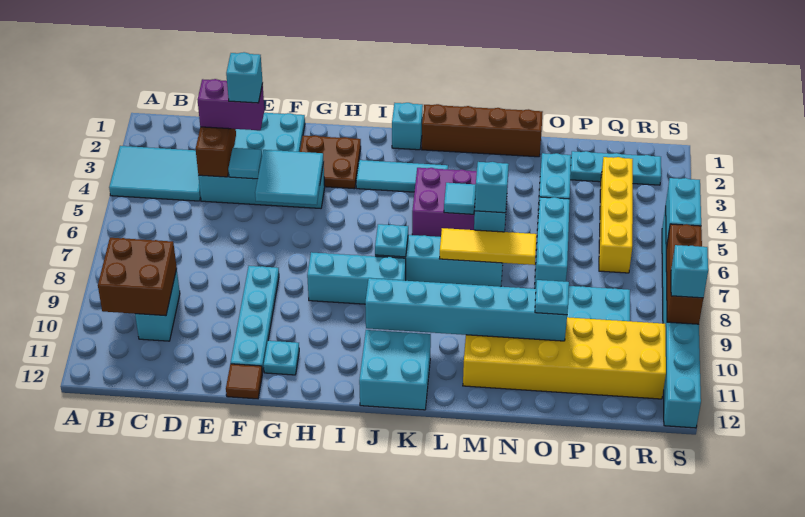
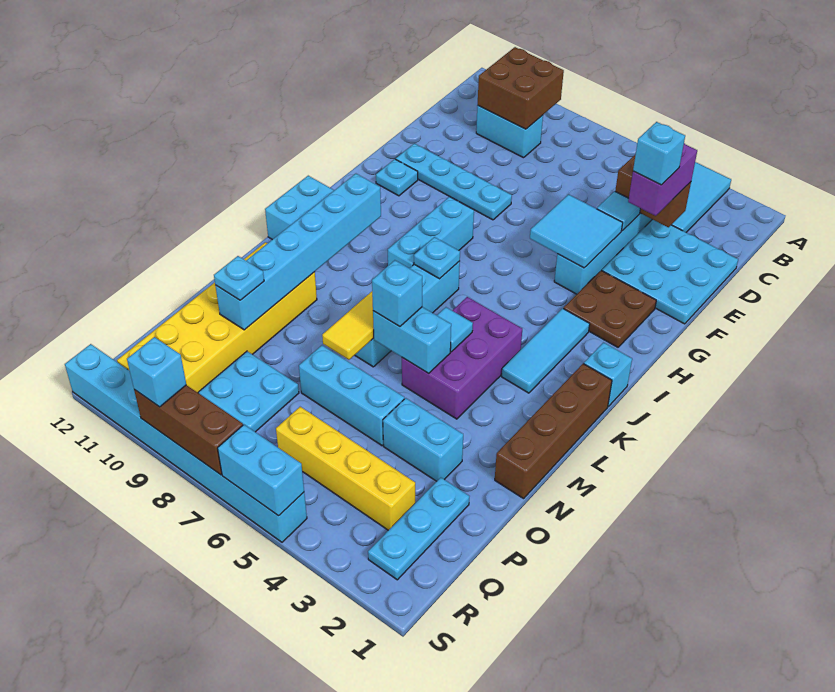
brown tile F12 level 1 -> none

